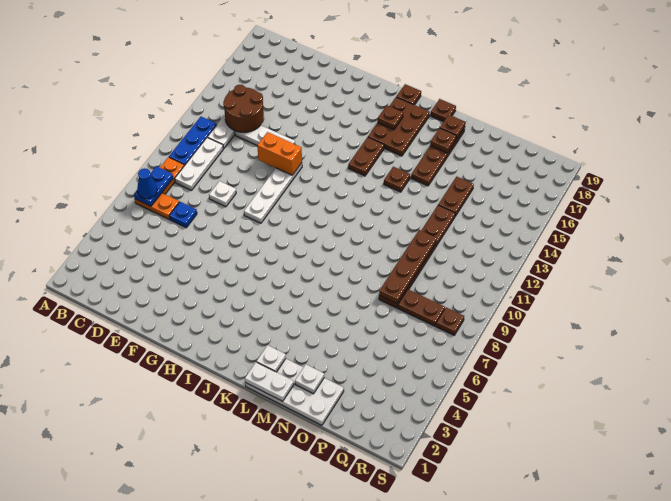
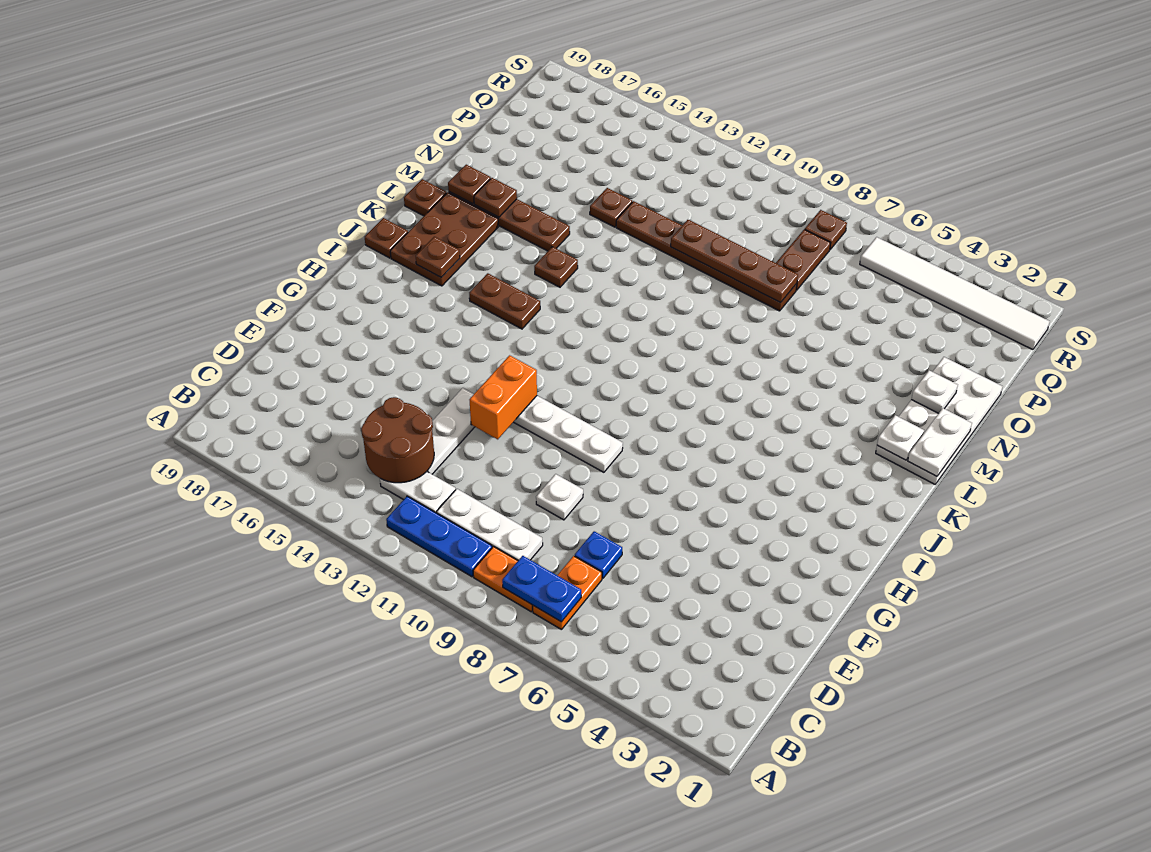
blue cone B7 level 3 -> none
brown plate J16:K18 level 1 -> brown plate J17:L18 level 1
brown plate O14:O15 level 1 -> brown plate O14 level 1
none -> white tile R1:R6 level 1

